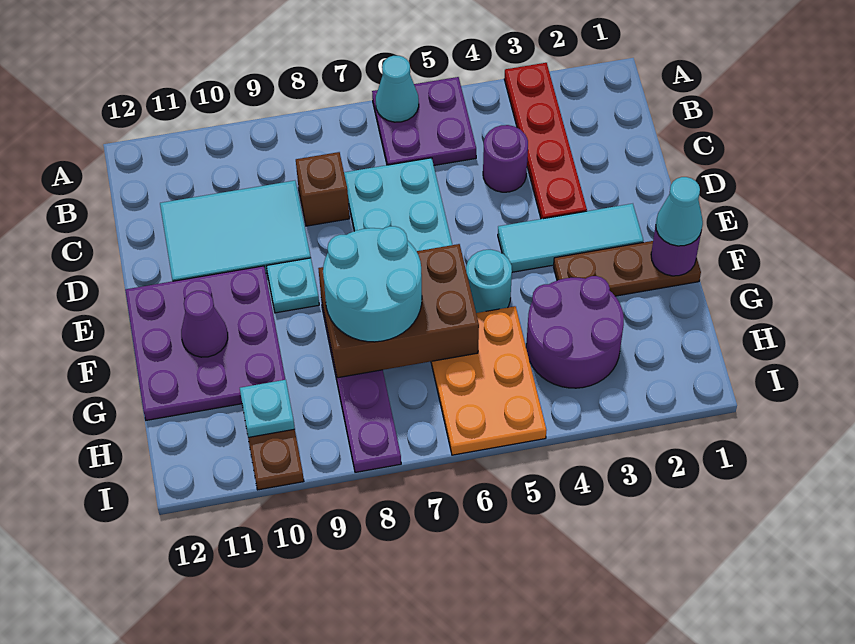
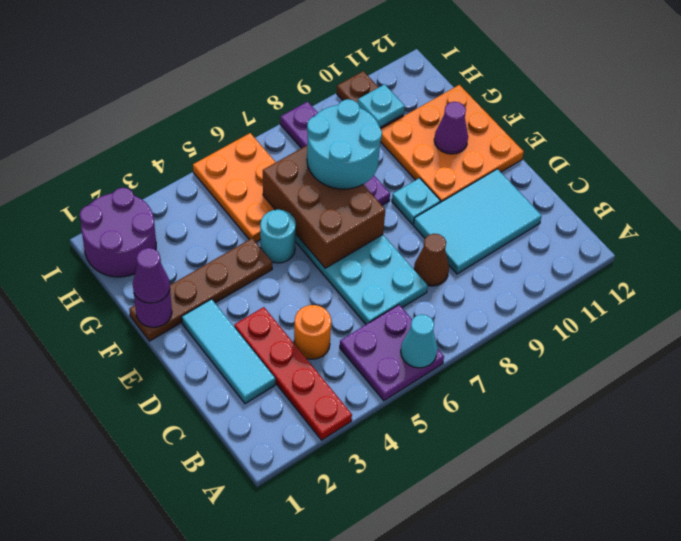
purple round brick C4 level 1 -> orange round brick C4 level 1
brown brick C8 level 1 -> brown cone C8 level 1
cyan tile E2:E4 level 1 -> cyan tile C2:E2 level 1
purple plate E10:G12 level 1 -> orange plate E10:G12 level 1
brown plate F1:F3 level 1 -> brown plate F1:F4 level 1
cyan cone F1 level 3 -> purple cone F1 level 3
brown brick F6:G8 level 2 -> brown brick E6:G7 level 2
purple round brick G3:H4 level 1 -> purple round brick H1:I2 level 1

